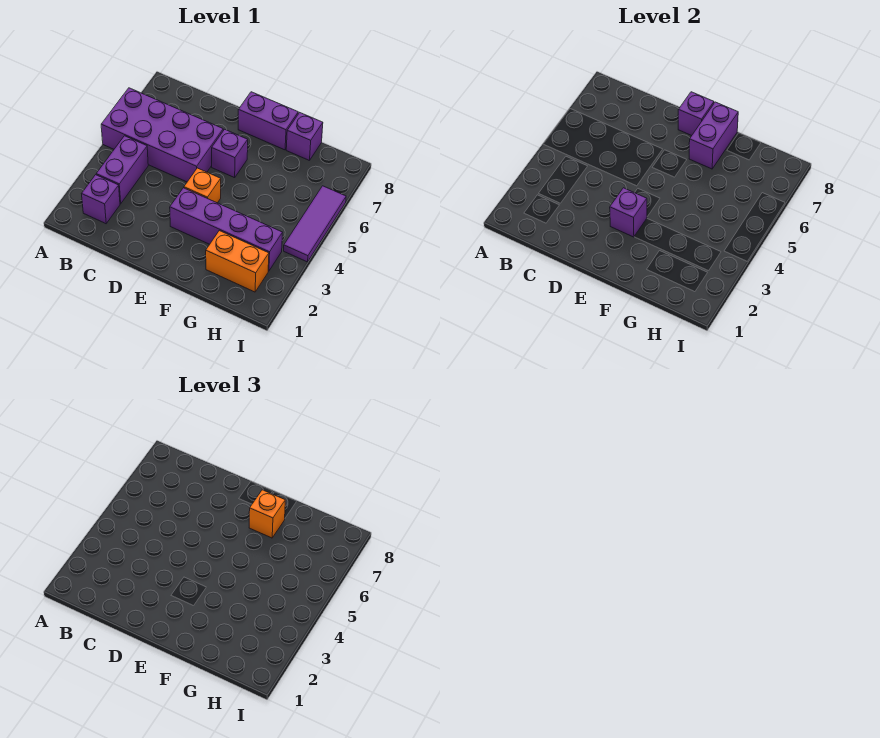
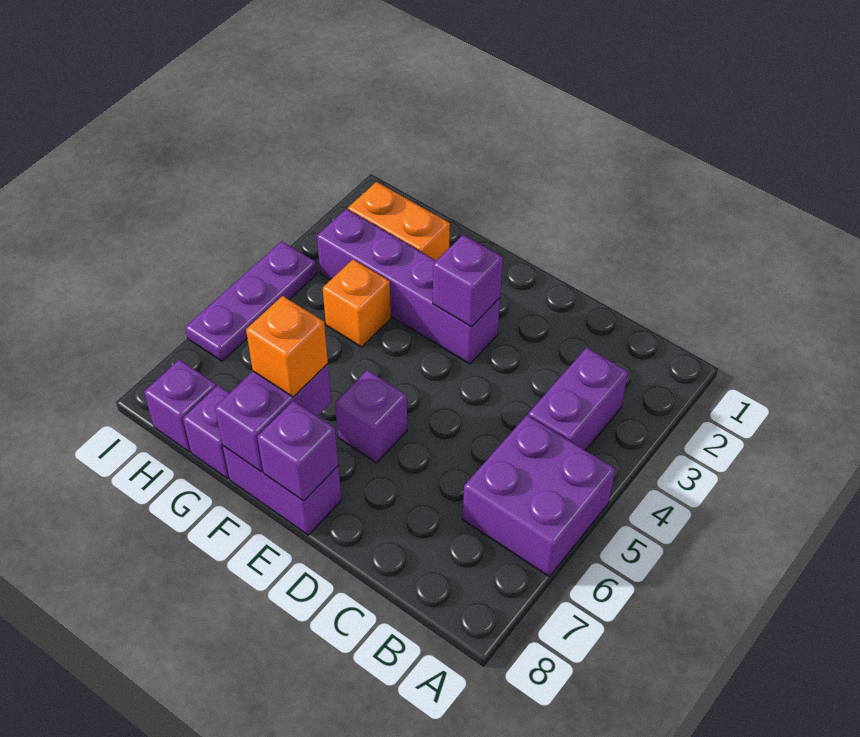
purple brick A5:D6 level 1 -> purple brick A5:B6 level 1
purple brick B2 level 1 -> purple brick H8 level 1
orange brick E4 level 1 -> orange brick G4 level 1
purple tile I4:I6 level 1 -> purple plate I4:I6 level 1

